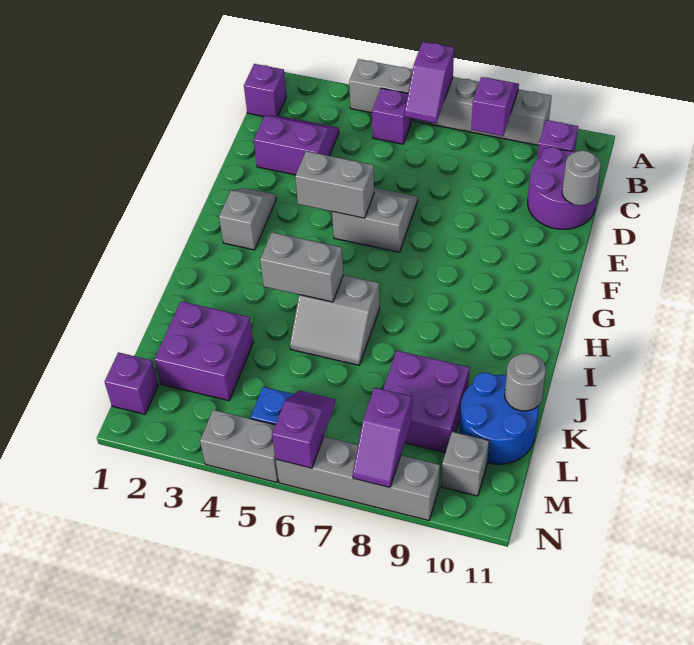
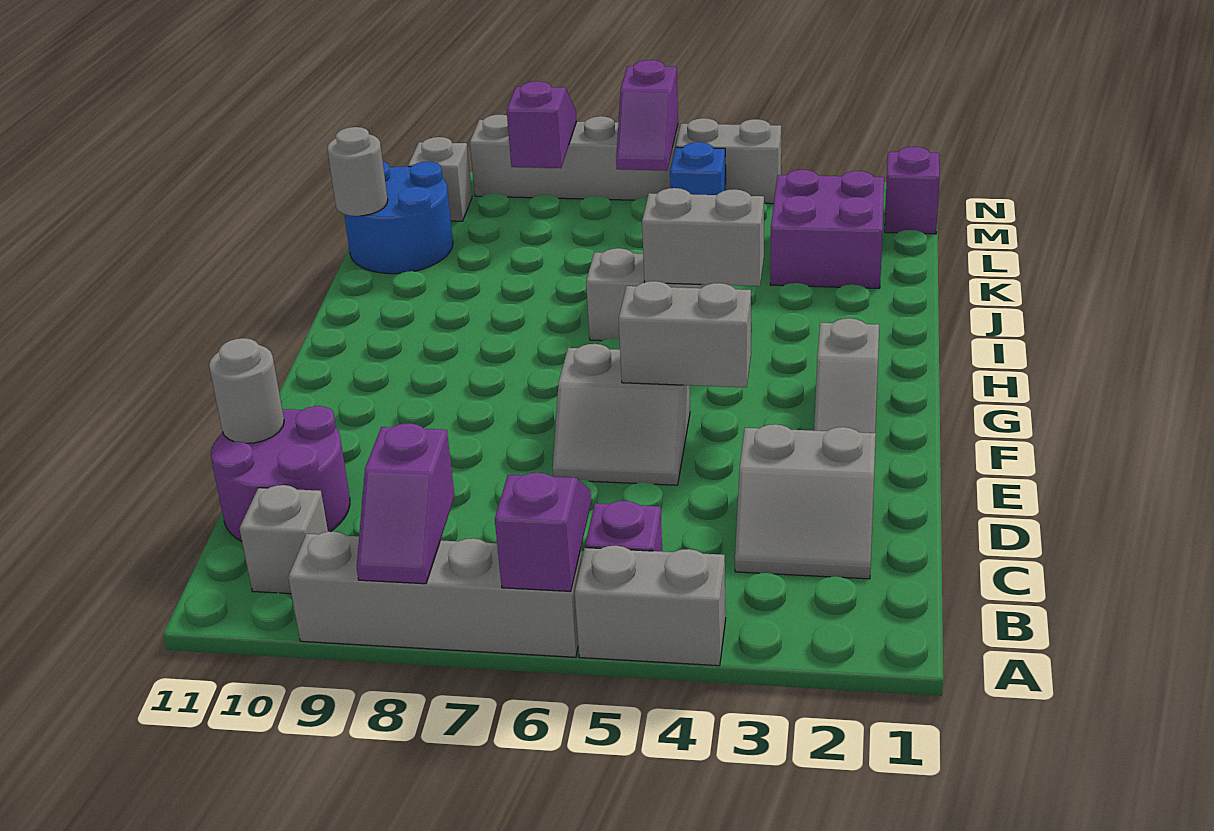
purple brick B1 level 1 -> none
purple brick B10 level 1 -> grey brick B10 level 1
purple slope C2:D3 level 1 top D -> grey slope C2:D3 level 1 top D
purple brick K8:L9 level 1 -> none

